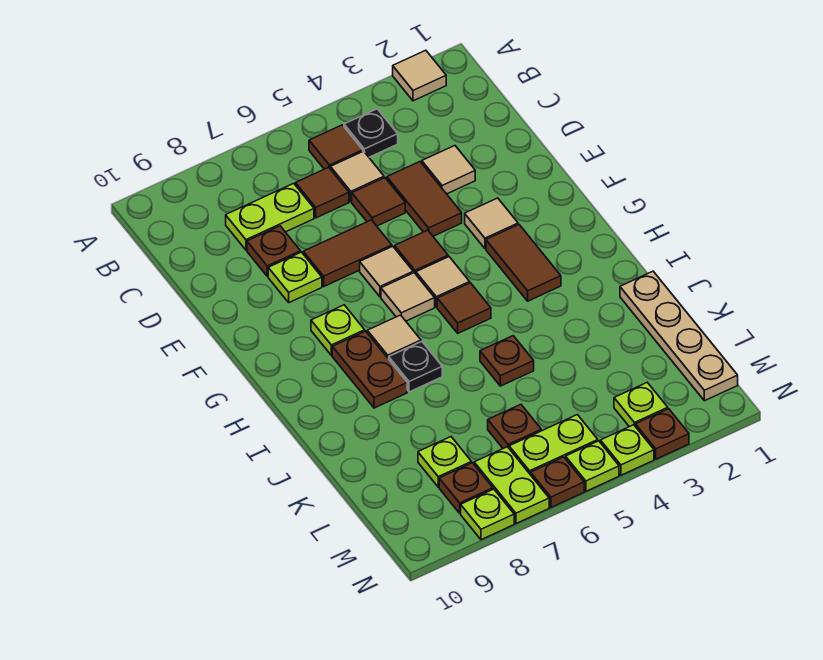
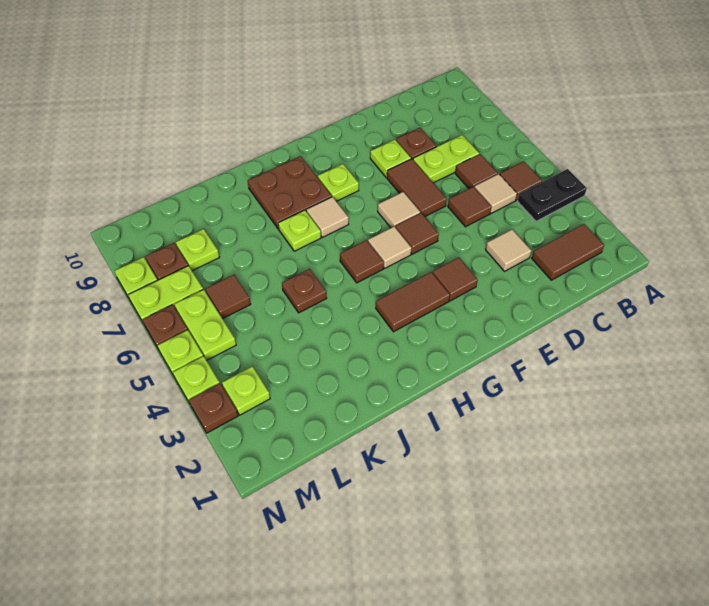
tan tile A2 level 1 -> none
black plate B4 level 1 -> black plate A4:B4 level 1
lime plate C7:C8 level 1 -> lime plate C7:D7 level 1
brown tile D4:E4 level 1 -> brown tile B2:C2 level 1
tan tile F3 level 1 -> brown tile F3 level 1
tan tile G6 level 1 -> none
brown plate H8:I8 level 1 -> brown plate H8:I9 level 1
black plate I7 level 1 -> lime plate I7 level 1
tan plate J1:M1 level 1 -> none
brown plate L6 level 1 -> brown tile L6 level 1

